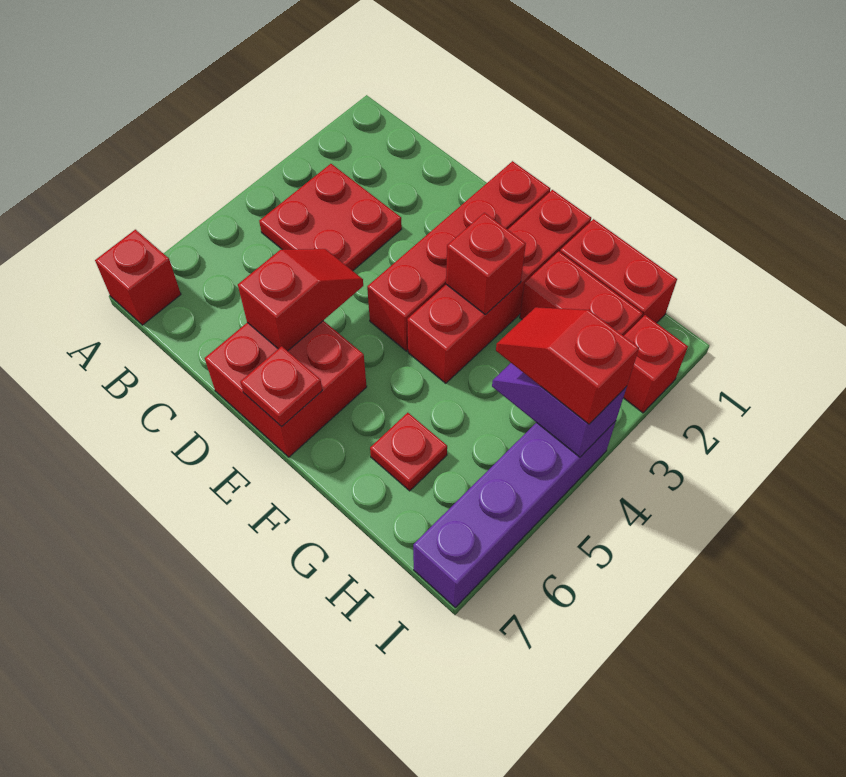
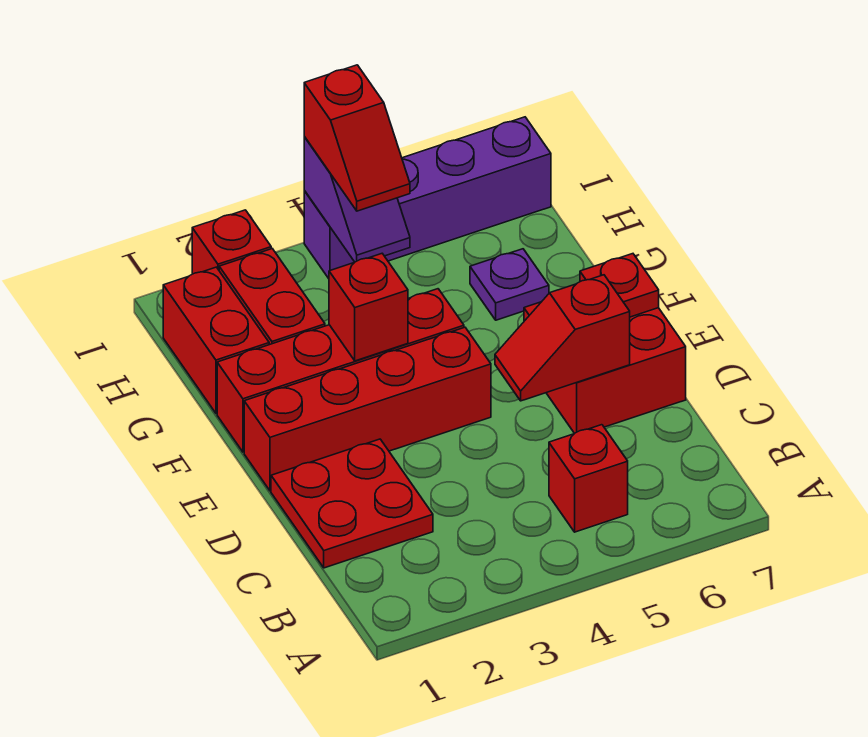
red brick A7 level 1 -> red brick B5 level 1
red plate B3:C4 level 1 -> red plate C1:D2 level 1
red plate G6 level 1 -> purple plate G6 level 1

